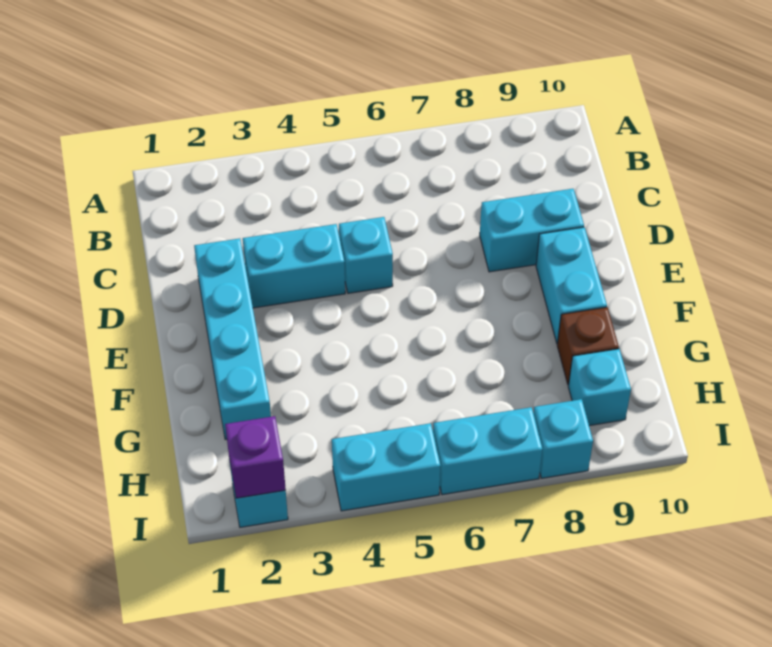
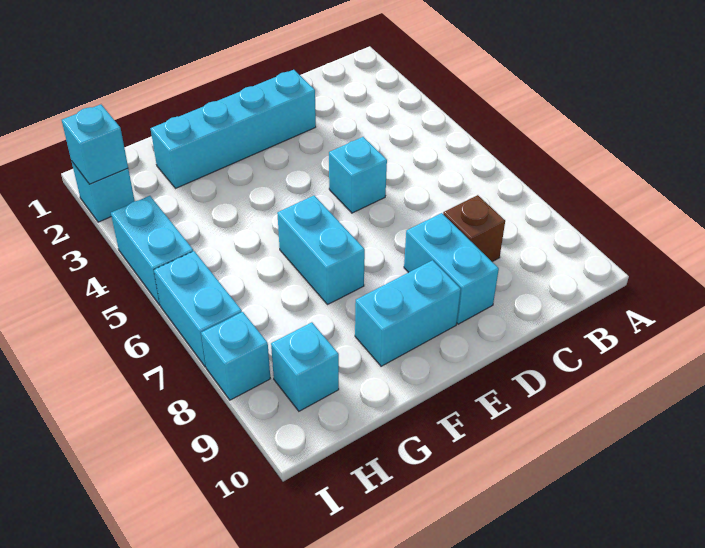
cyan brick D3:D4 level 1 -> cyan brick F6:F7 level 1
brown brick G9 level 1 -> brown brick C8 level 1
purple brick I2 level 2 -> cyan brick I2 level 2

